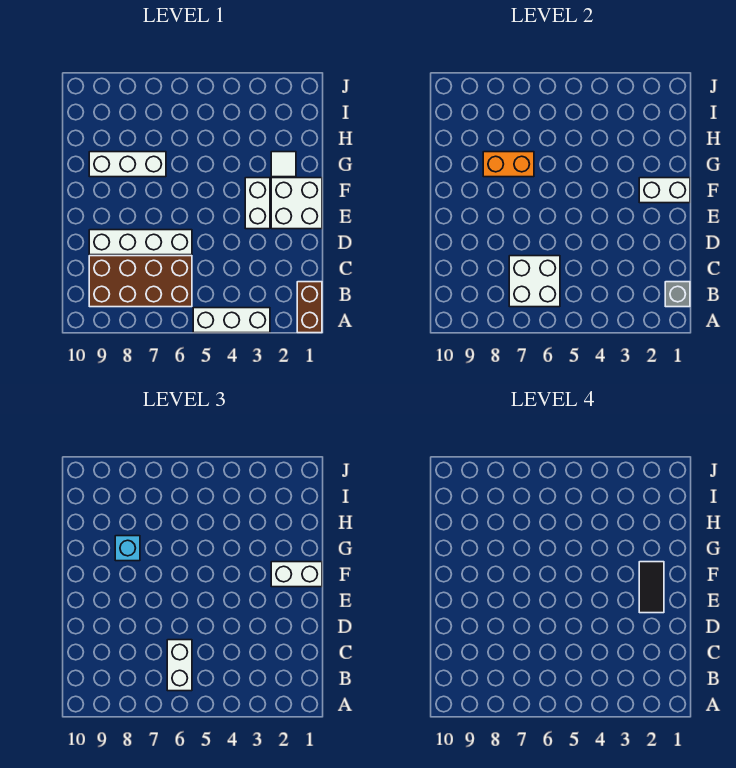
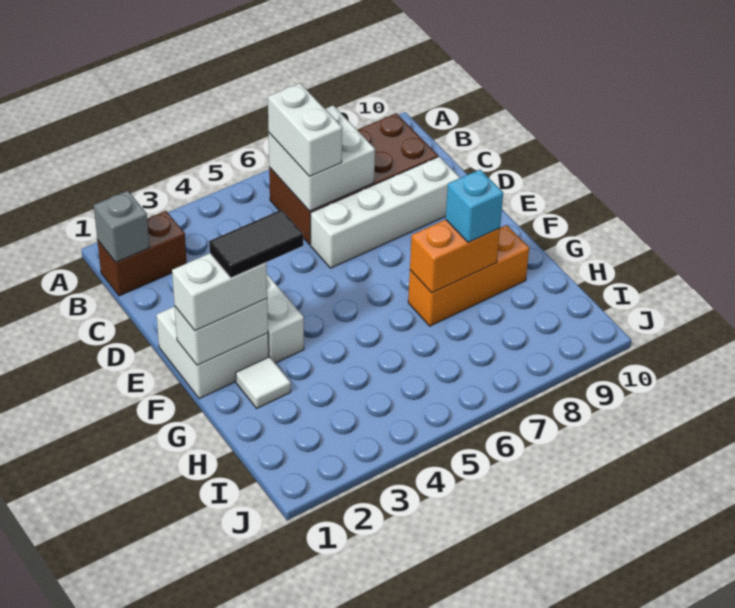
brown brick A1:B1 level 1 -> brown brick B1:B2 level 1
white brick A3:A5 level 1 -> none
black tile E2:F2 level 4 -> black tile F2:F3 level 4
white brick G7:G9 level 1 -> orange brick G7:G9 level 1

